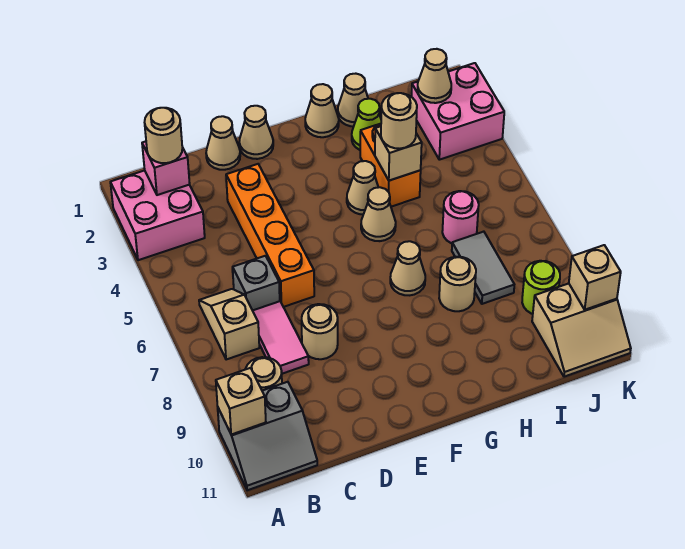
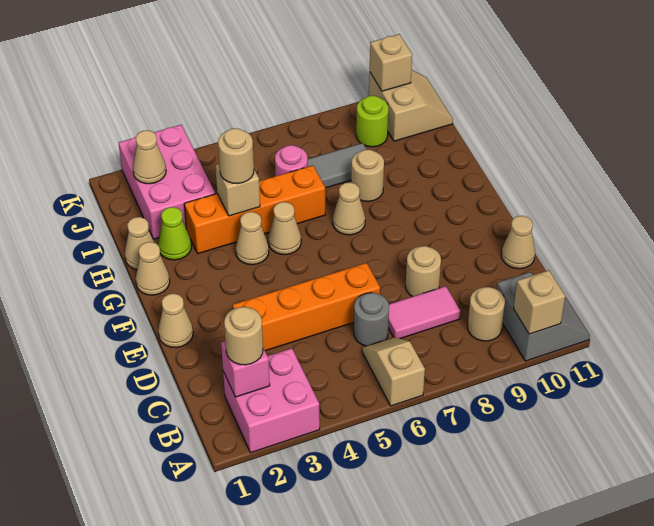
tan slope B6:B7 level 1 top 7 -> tan slope A6:B6 level 1 top A
grey brick C6 level 1 -> grey round brick C6 level 1
tan cone D1 level 1 -> tan cone D11 level 1
orange brick H3:H4 level 1 -> orange brick H3:H6 level 1
pink brick J2:K3 level 1 -> pink brick I2:K3 level 1

